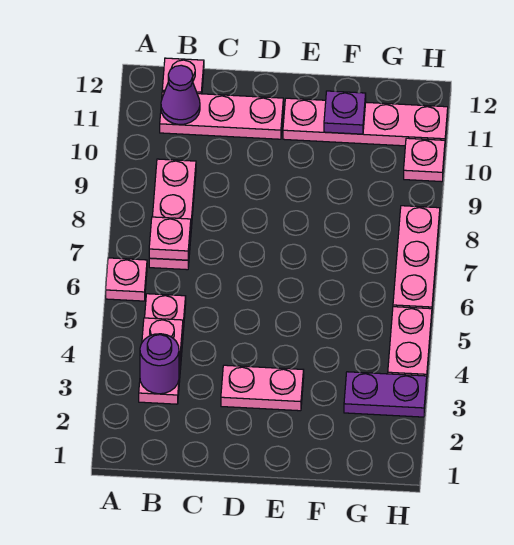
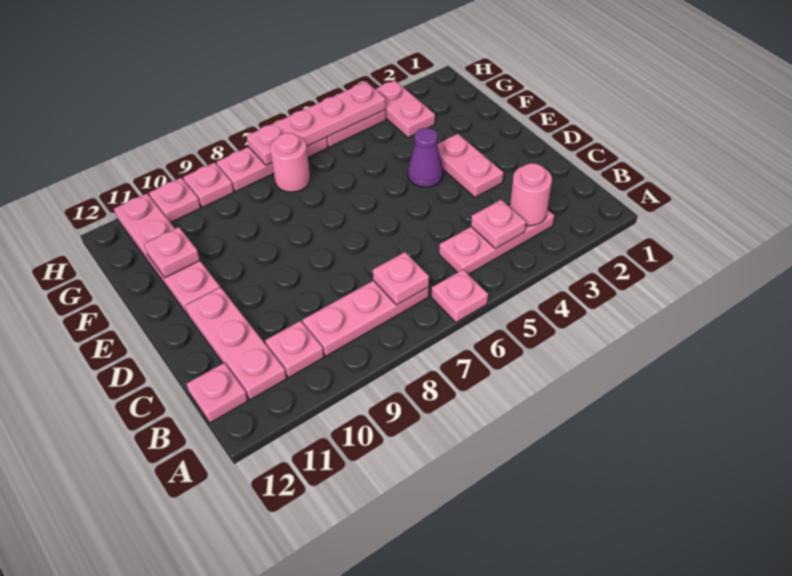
purple round brick B3 level 2 -> pink round brick B3 level 2
none -> pink plate B10 level 1
purple cone B11 level 2 -> purple cone E4 level 1
purple plate F11 level 2 -> pink plate F11 level 2
purple plate G3:H3 level 1 -> pink plate G3:H3 level 1
none -> pink round brick G7 level 1
none -> pink plate H4:H7 level 2
none -> pink plate H9 level 1

